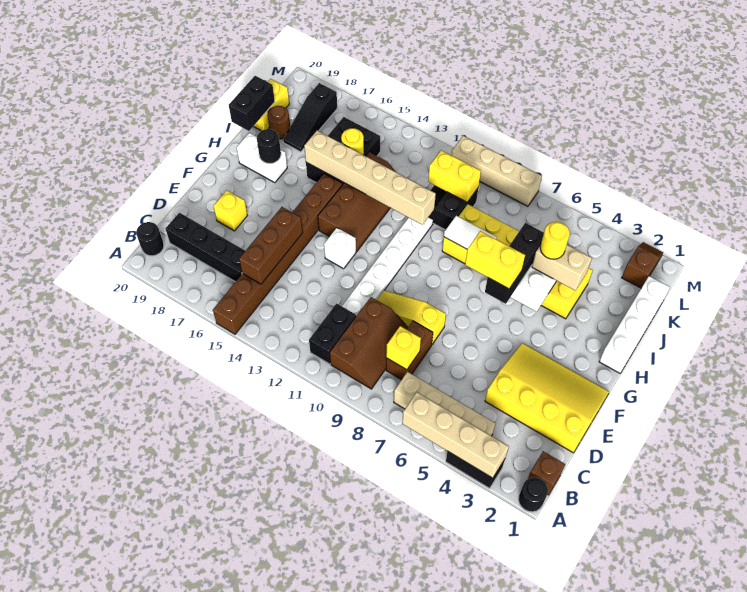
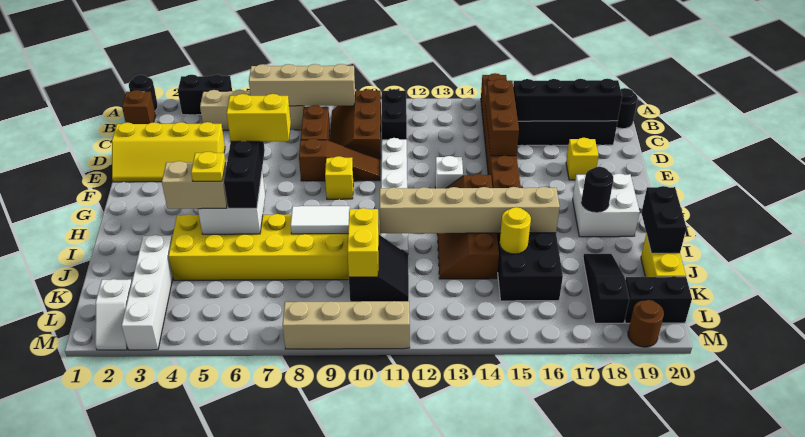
tan brick A3:A6 level 2 -> tan brick B6:B9 level 2
yellow brick C8 level 2 -> yellow brick F9 level 1
none -> black brick C16:C19 level 2
yellow slope D1:F4 level 1 top D -> yellow slope D1:E4 level 1 top D
yellow slope E8:E10 level 1 top 8 -> brown slope E8:E10 level 1 top 8
white brick H1:K1 level 1 -> white brick J3:M3 level 1
white brick H18:H19 level 1 -> white brick G18:H19 level 1
yellow round brick I5 level 4 -> yellow plate I5 level 4
brown round brick J19 level 1 -> brown round brick M19 level 1
yellow brick K10:K11 level 2 -> yellow brick J10:K10 level 2
brown slope L2:M2 level 1 top L -> white slope L2:M2 level 1 top L
none -> black brick L19:L20 level 1

